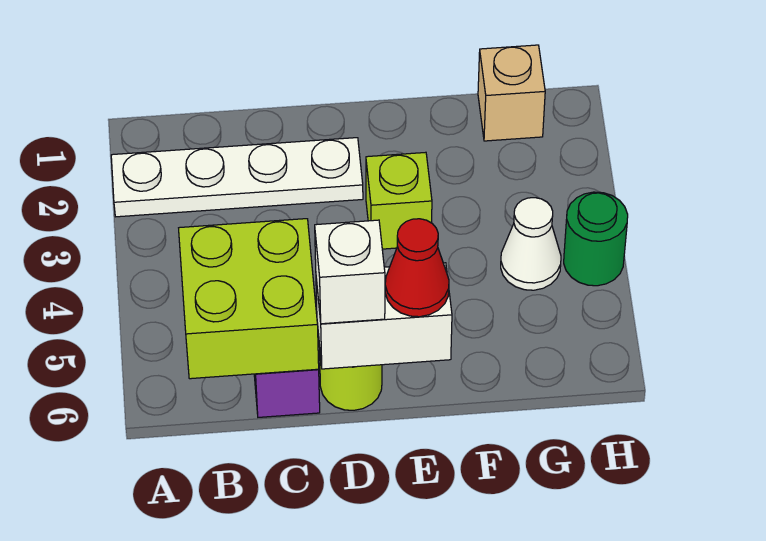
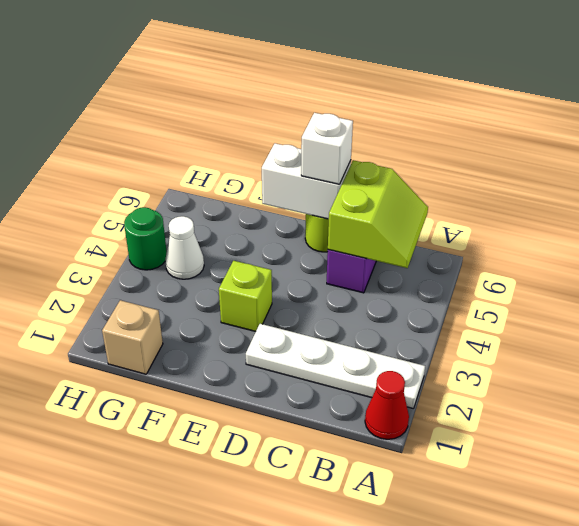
lime brick B5:C6 level 2 -> lime slope B5:C6 level 2 top C
red cone E6 level 3 -> red cone A1 level 1

